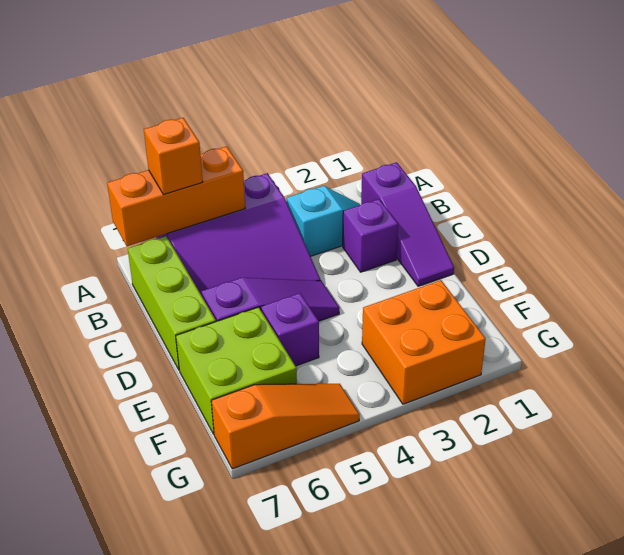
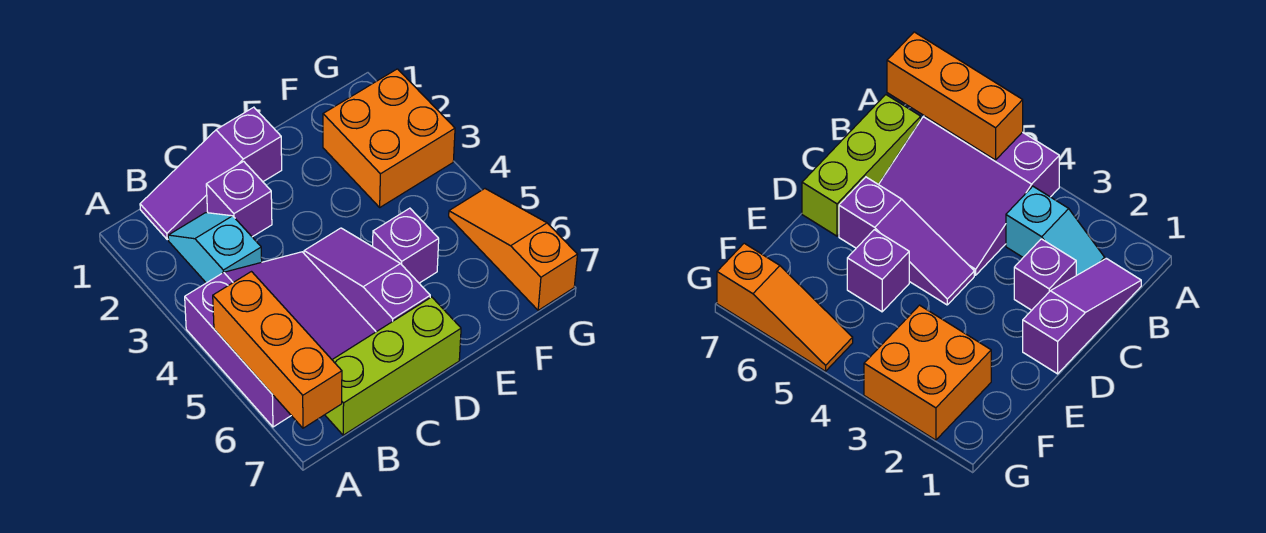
orange brick A6 level 3 -> none
purple slope B1:D1 level 1 top B -> purple slope B1:D1 level 1 top D
lime brick E6:F7 level 1 -> none

